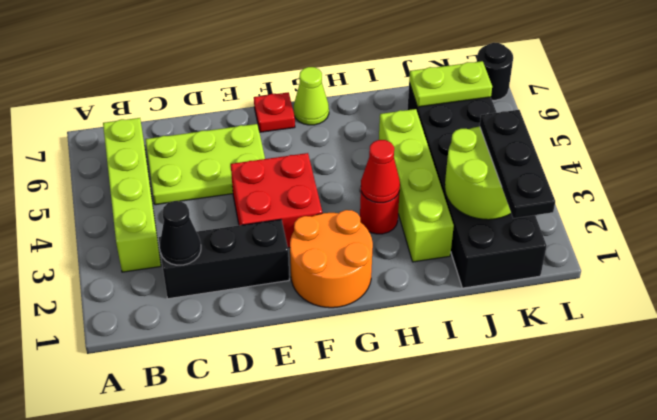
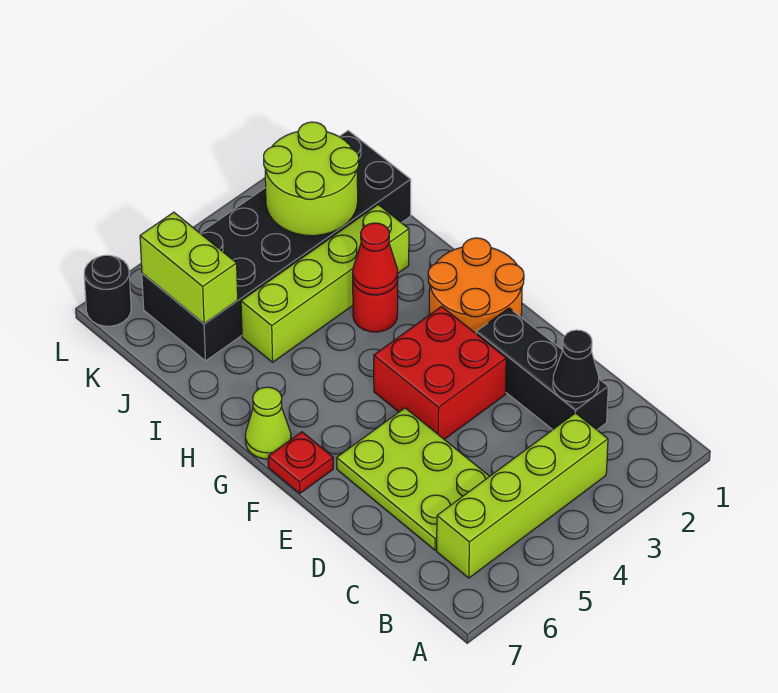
lime plate J6:K6 level 2 -> lime brick J6:K6 level 2
black plate K1:K3 level 3 -> none

